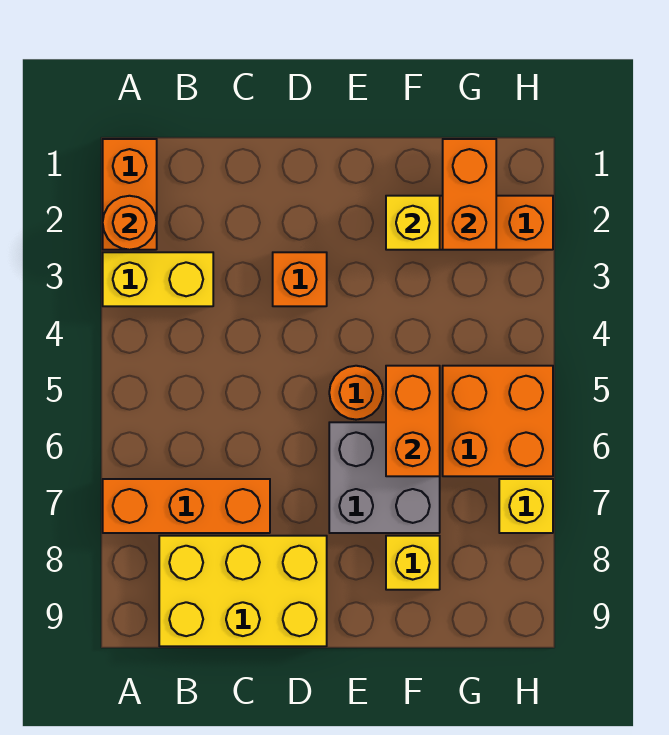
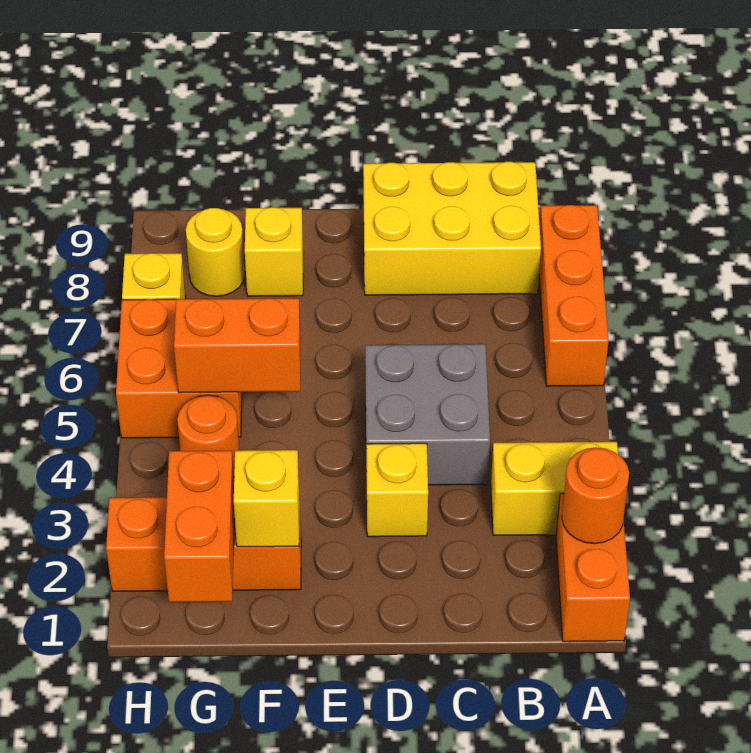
orange brick A7:C7 level 1 -> orange brick A6:A8 level 1
orange brick D3 level 1 -> yellow brick D3 level 1
orange round brick E5 level 1 -> orange round brick G4 level 1
grey brick E6:F7 level 1 -> grey brick C4:D5 level 1
orange brick F5:F6 level 2 -> orange brick F5:G5 level 2
none -> yellow round brick G8 level 1

